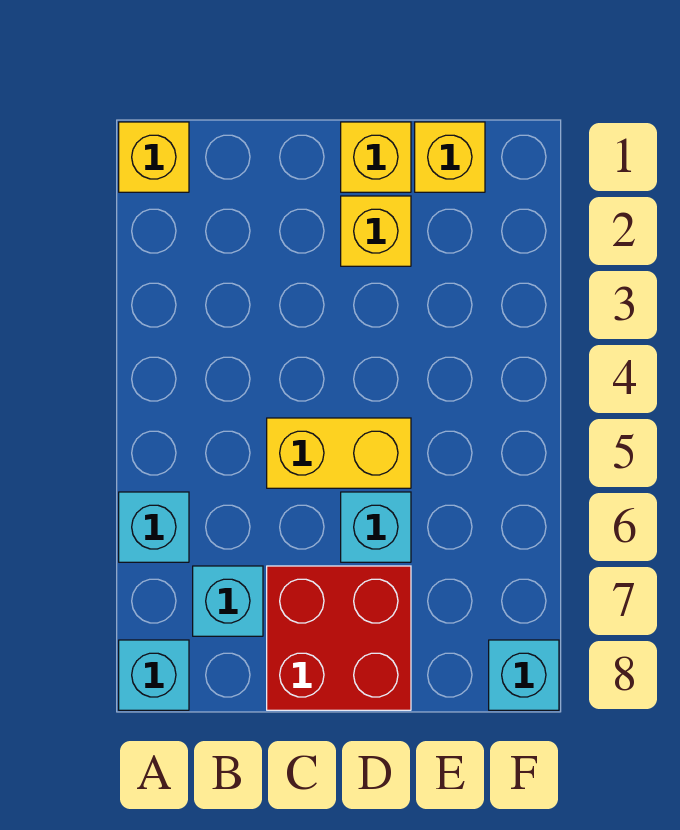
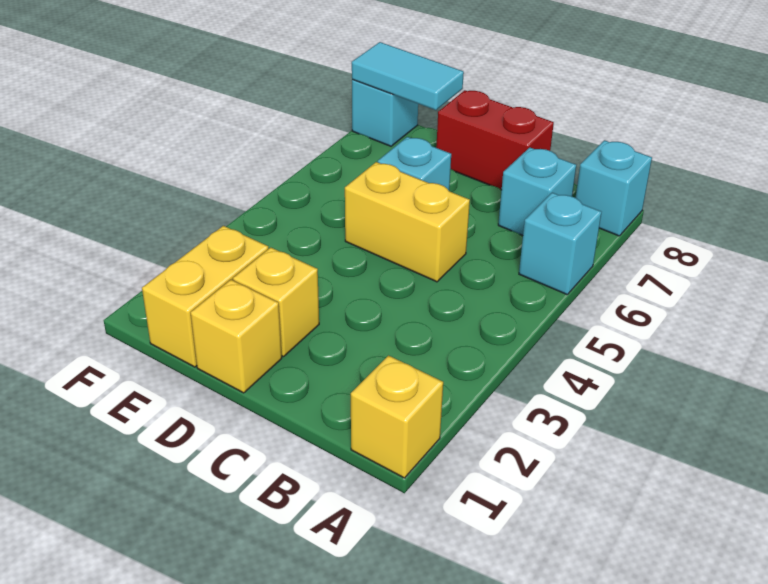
red brick C7:D8 level 1 -> red brick C8:D8 level 1
yellow brick E1 level 1 -> yellow brick E1:E2 level 1
none -> cyan tile E8:F8 level 2

